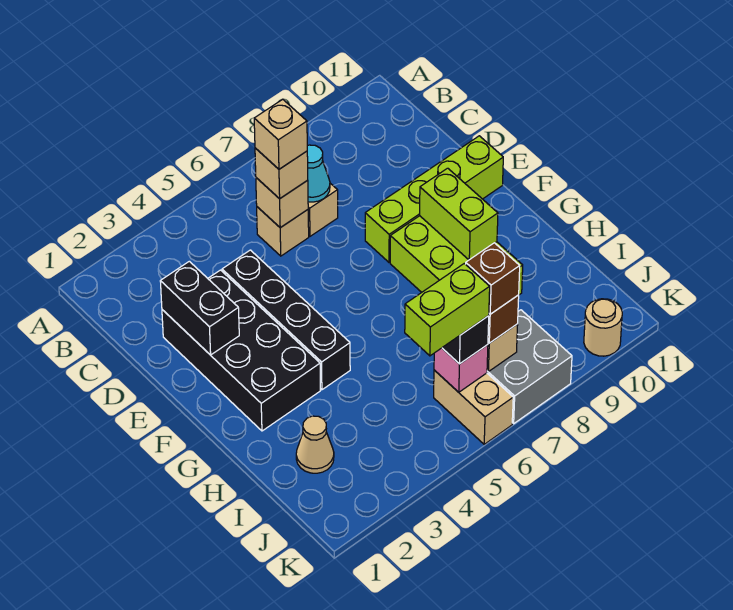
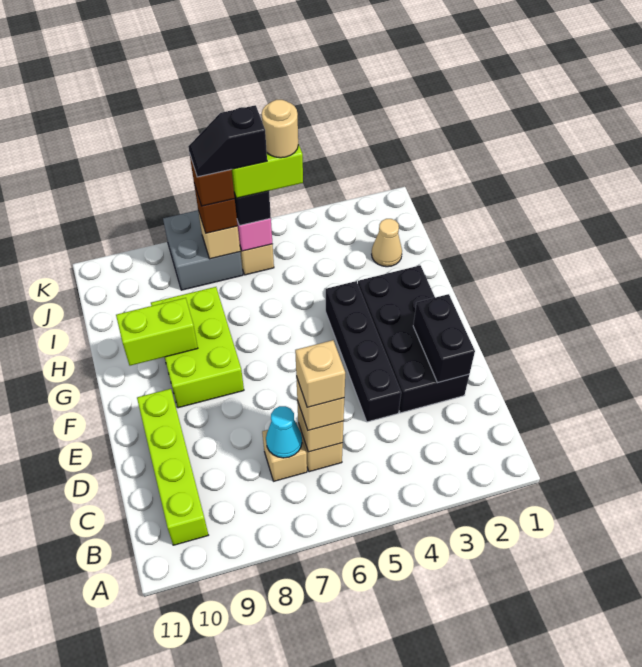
lime brick E8:E11 level 1 -> lime brick B10:E10 level 1
lime brick F9:G9 level 2 -> lime brick G9:G10 level 2
none -> black slope J6:J7 level 5 top 6
tan round brick K10 level 1 -> tan round brick J5 level 5

